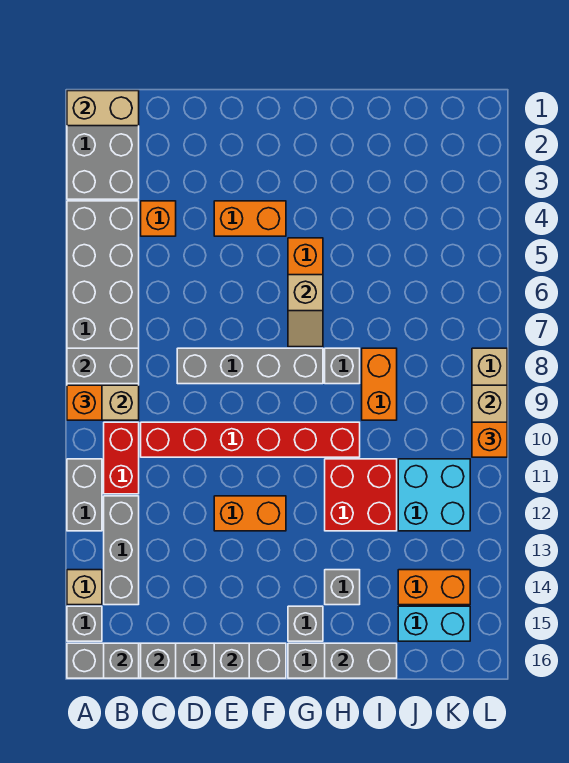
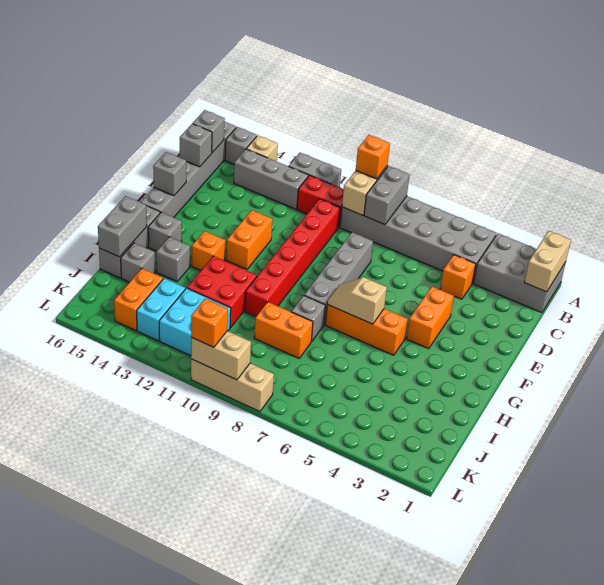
none -> orange brick G13 level 1
none -> grey brick I15 level 1
cyan brick J15:K15 level 1 -> cyan brick J13:K13 level 1

